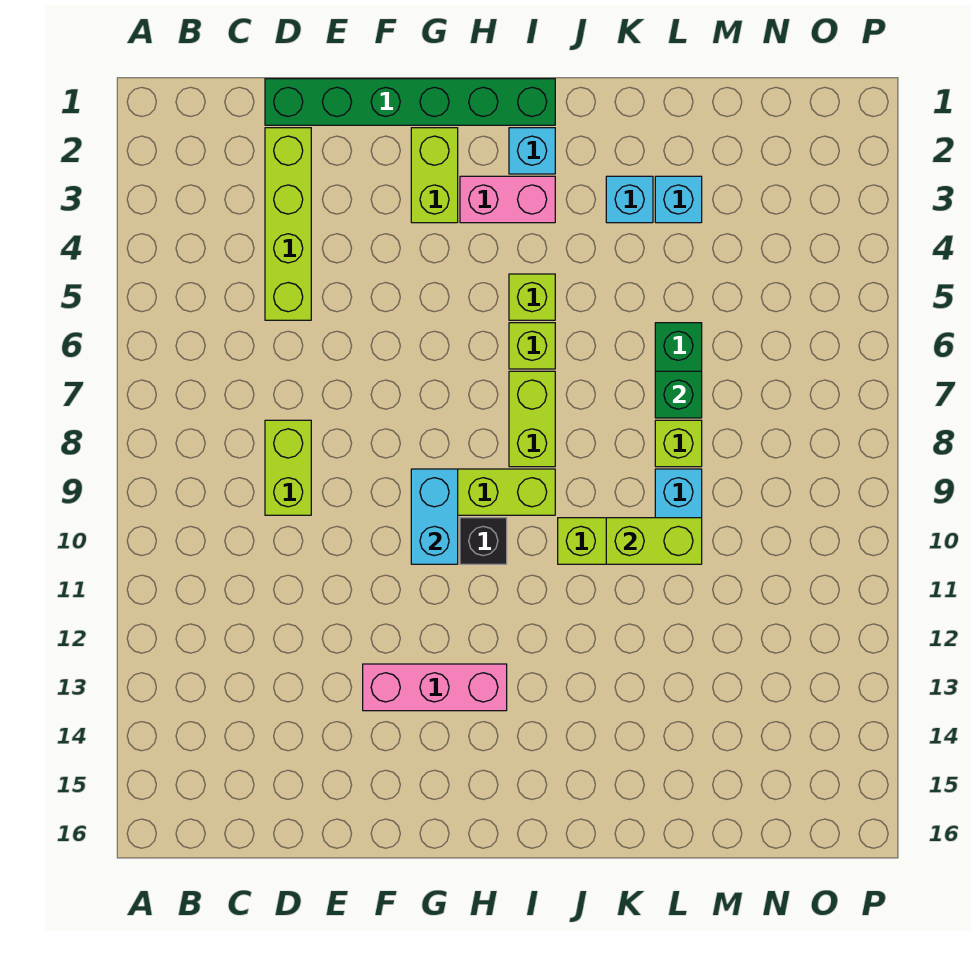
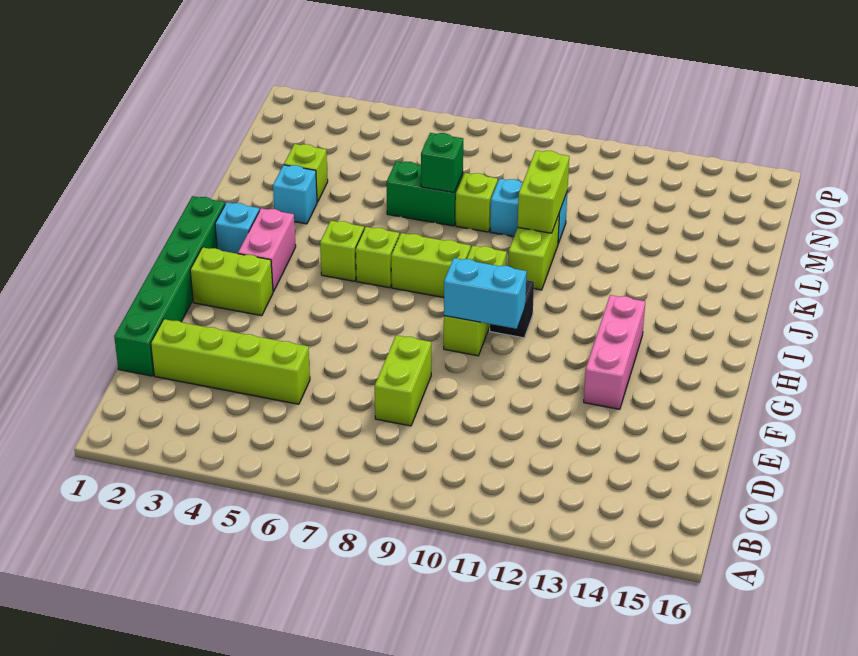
lime brick D8:D9 level 1 -> lime brick D8:E8 level 1
cyan brick L3 level 1 -> lime brick L3 level 1

